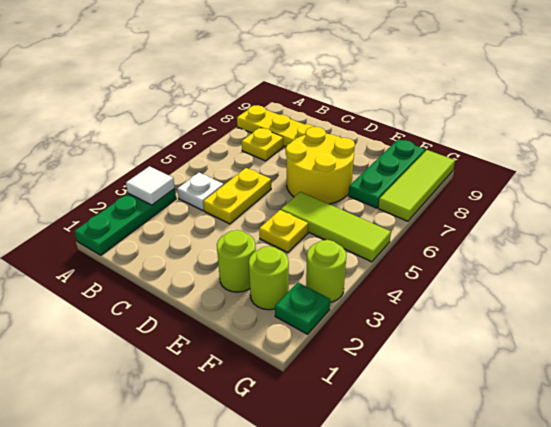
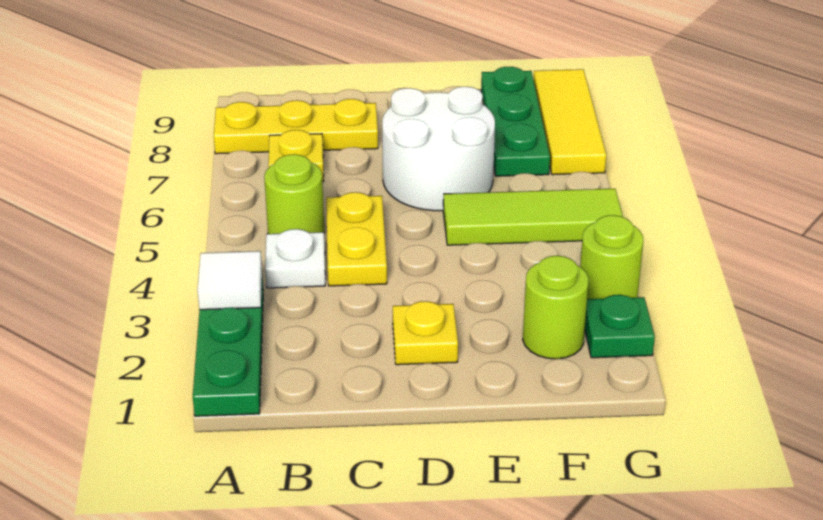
yellow round brick D6:E7 level 1 -> white round brick D6:E7 level 1
lime round brick E2 level 1 -> lime round brick B5 level 1
yellow plate E4 level 1 -> yellow plate D2 level 1
lime tile G7:G9 level 1 -> yellow tile G7:G9 level 1

